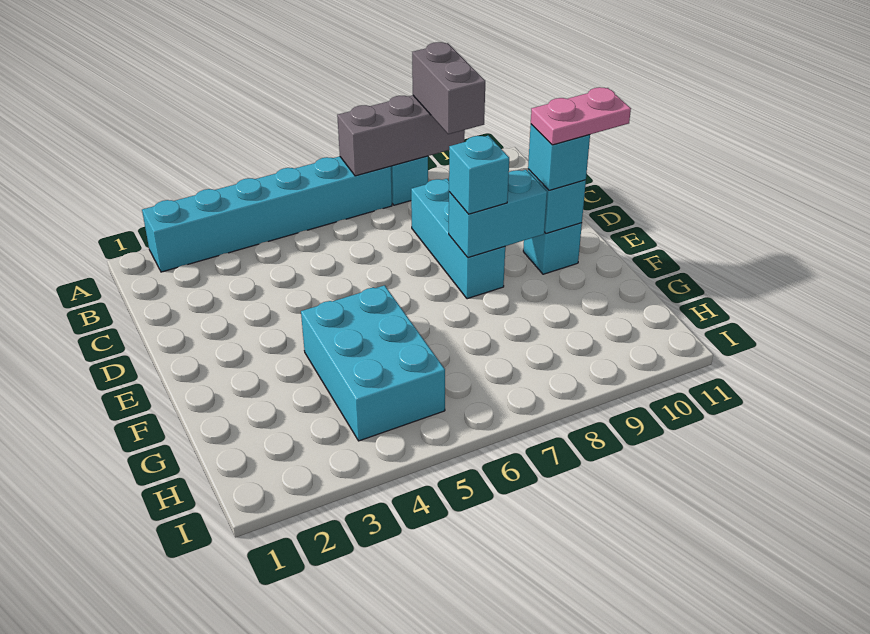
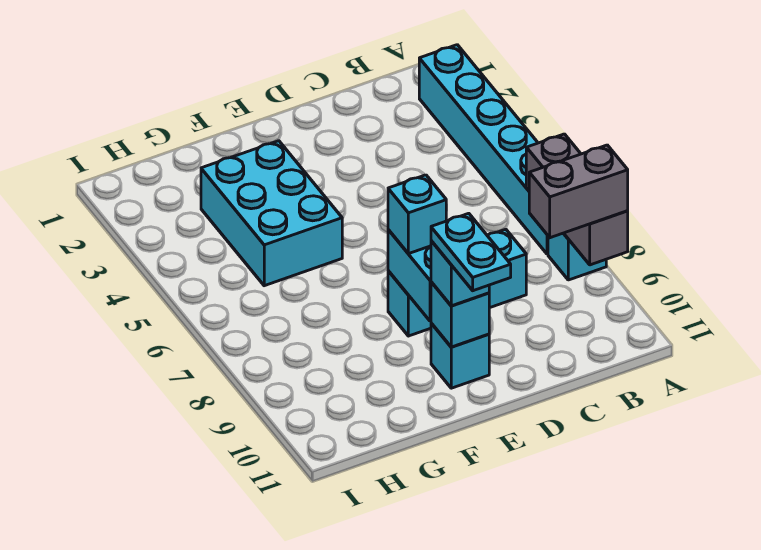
pink plate E10:E11 level 4 -> cyan plate E10:E11 level 4
cyan brick F4:H5 level 1 -> cyan brick F3:G5 level 1

